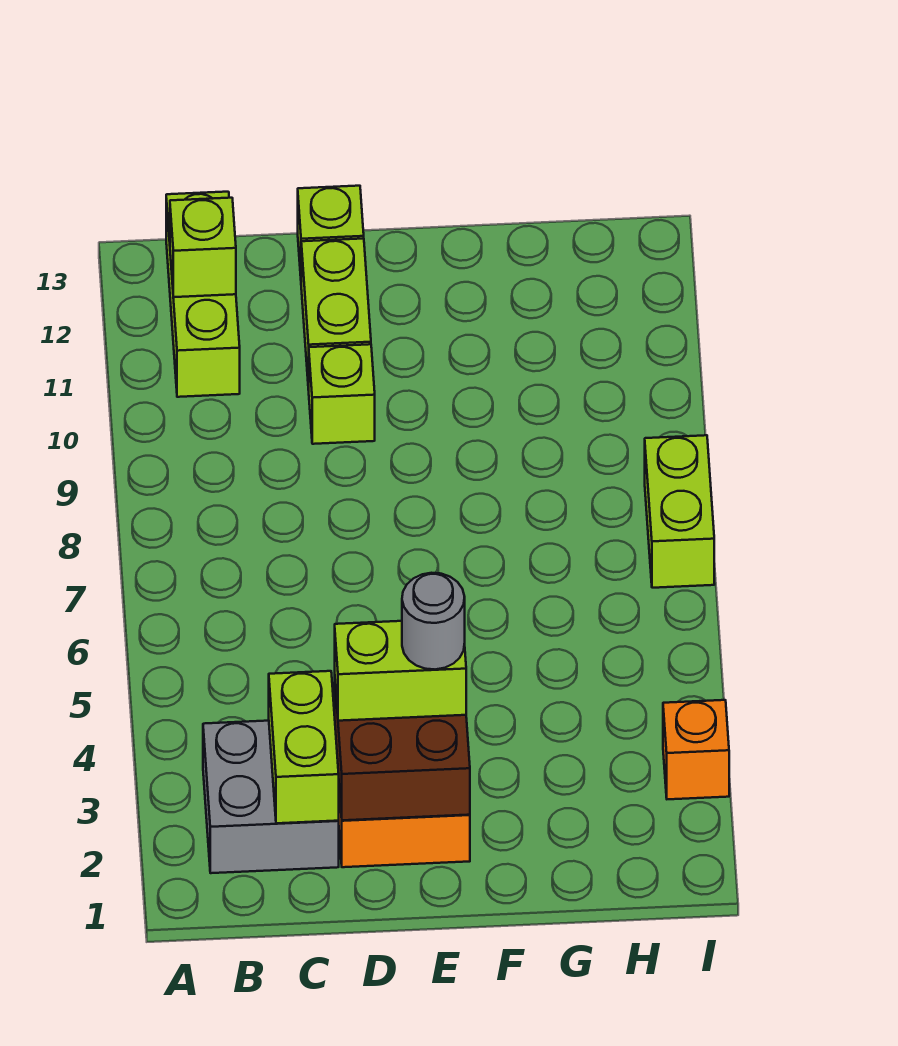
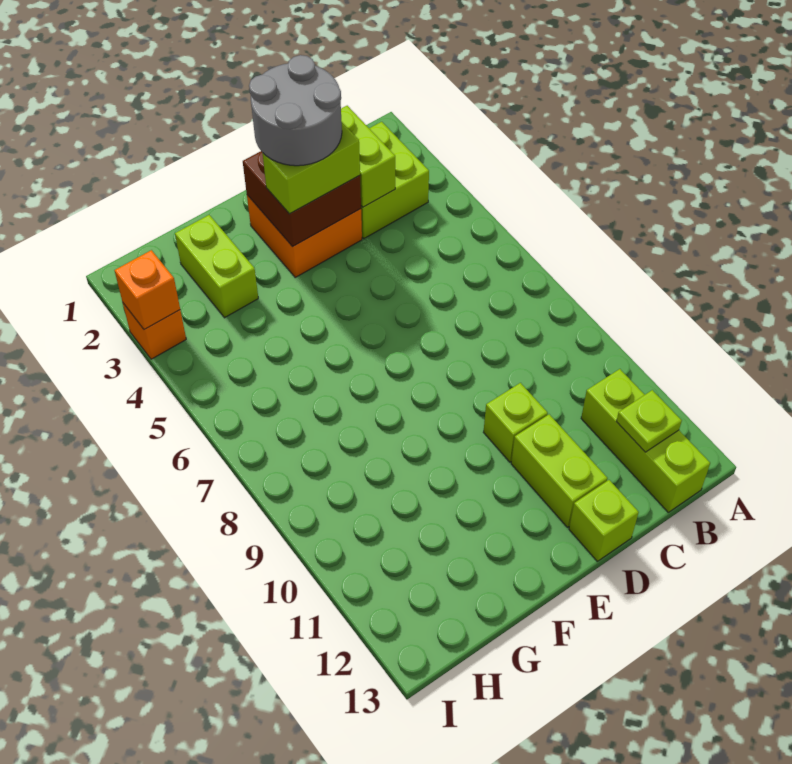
grey brick B2:C3 level 1 -> lime brick B2:C3 level 1
lime brick B12 level 2 -> lime plate B12 level 2
grey round brick E3 level 4 -> grey round brick D2:E3 level 4
none -> orange brick I3 level 2
lime brick I7:I8 level 1 -> lime brick G2:G3 level 1

